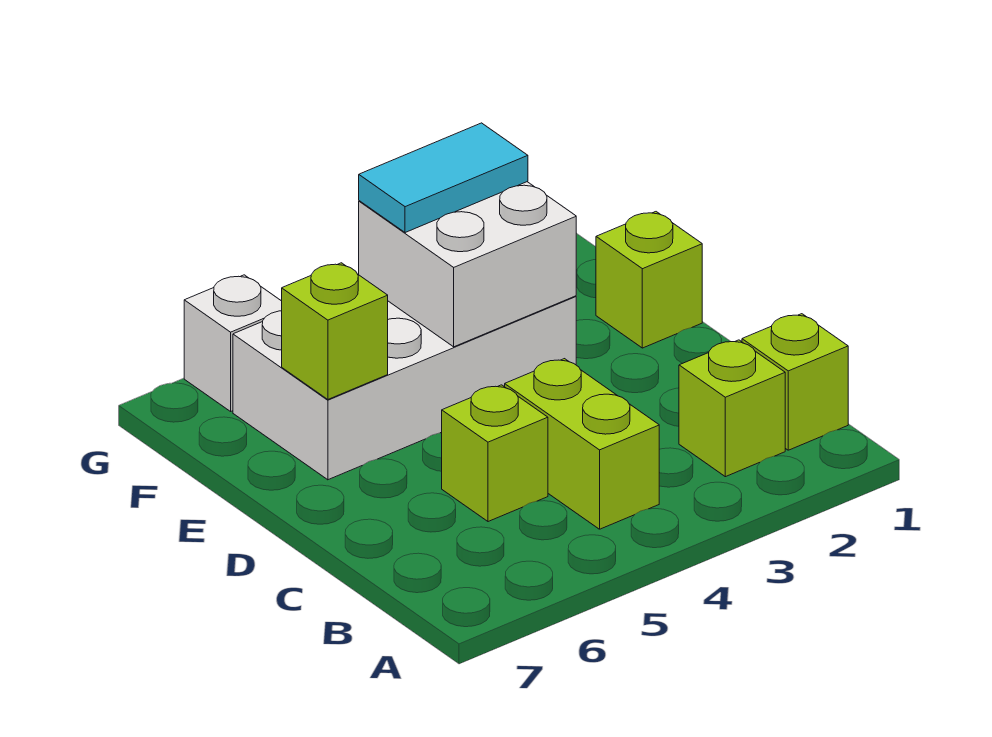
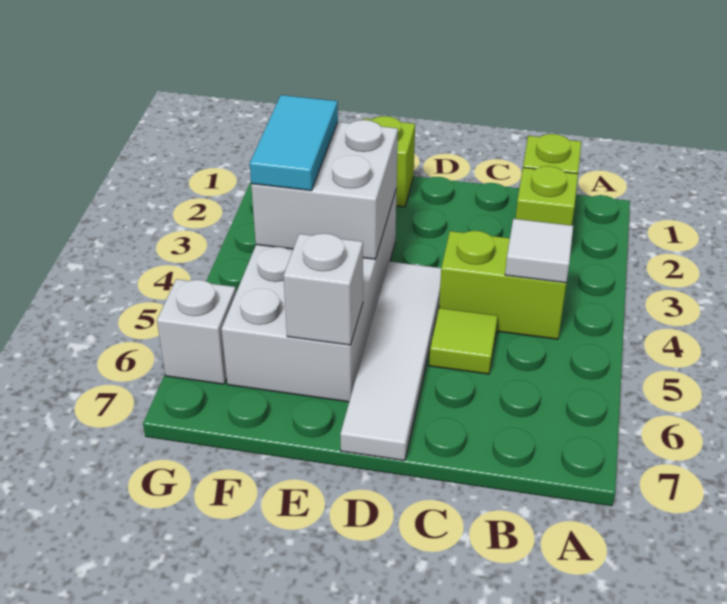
none -> white tile B4 level 2
lime brick C5 level 1 -> lime tile C5 level 1
none -> white tile D4:D7 level 1
lime brick E6 level 2 -> white brick E6 level 2

